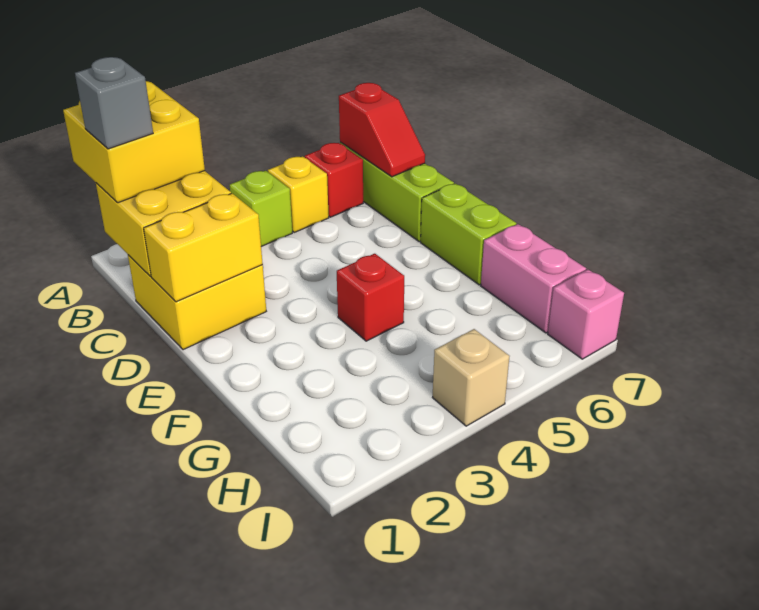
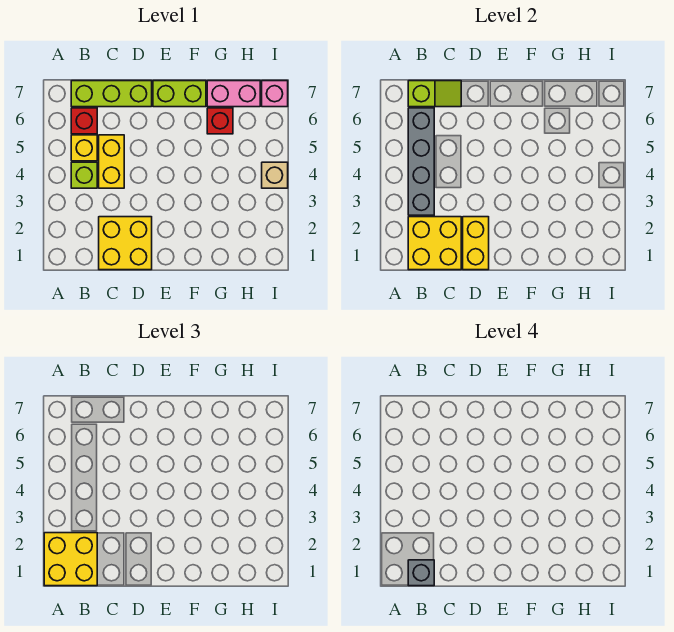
none -> grey brick B3:B6 level 2
red slope B7:C7 level 2 top B -> lime slope B7:C7 level 2 top B
none -> yellow brick C4:C5 level 1
red brick F4 level 1 -> red brick G6 level 1

